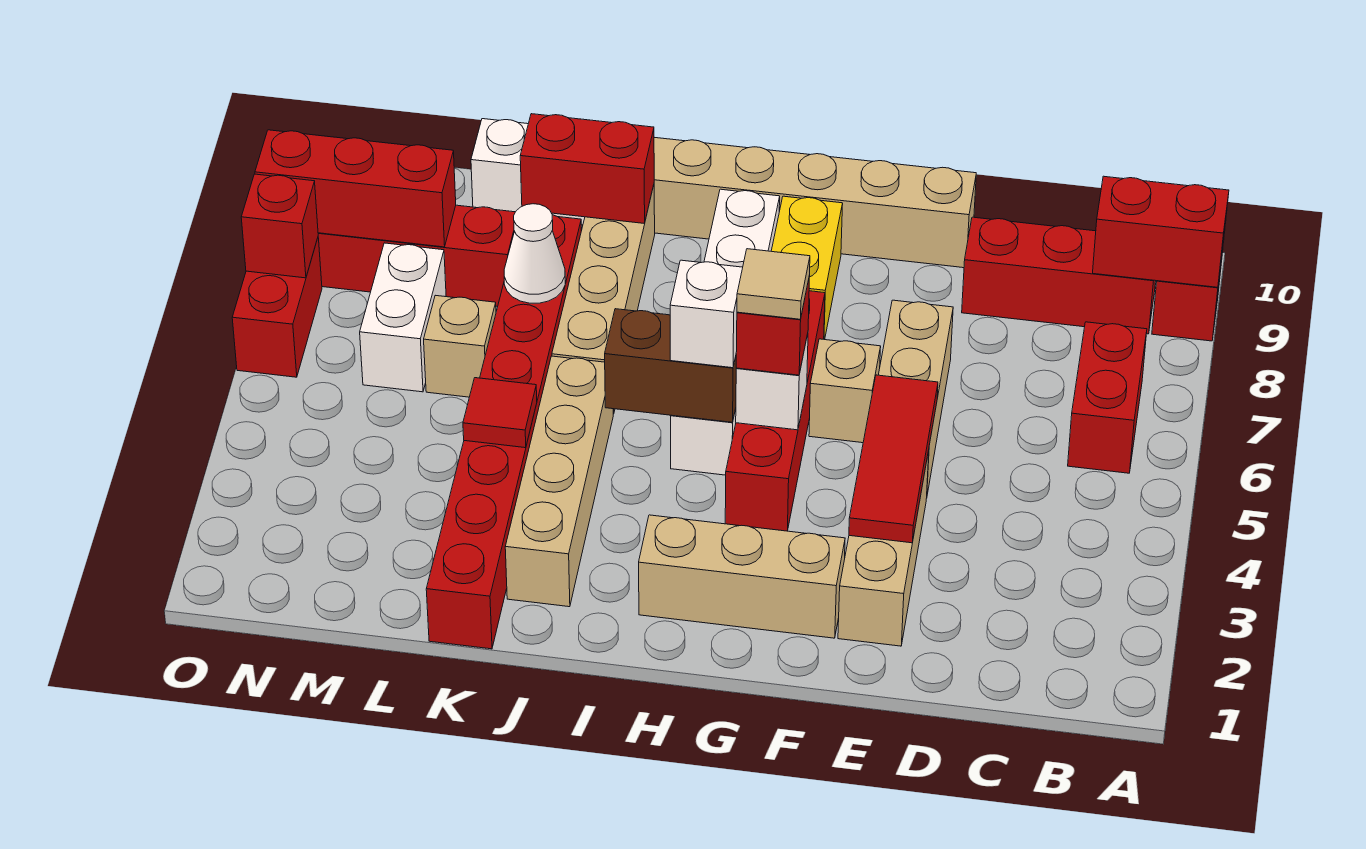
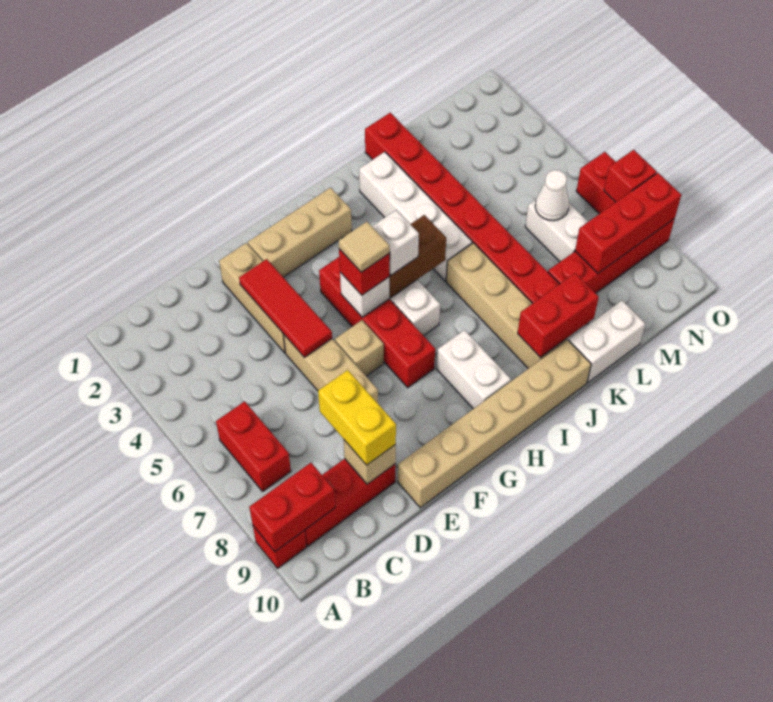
yellow brick G8:G9 level 1 -> yellow brick D8:D9 level 3
tan brick J2:J5 level 1 -> white brick J2:J5 level 1
red tile K4 level 2 -> none
white cone K7 level 2 -> white cone M6 level 2
tan brick L6 level 1 -> tan brick D9 level 2

